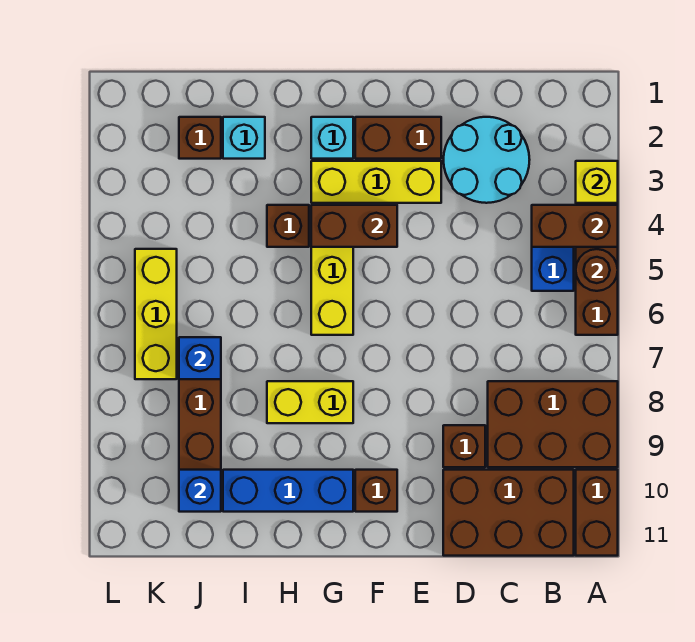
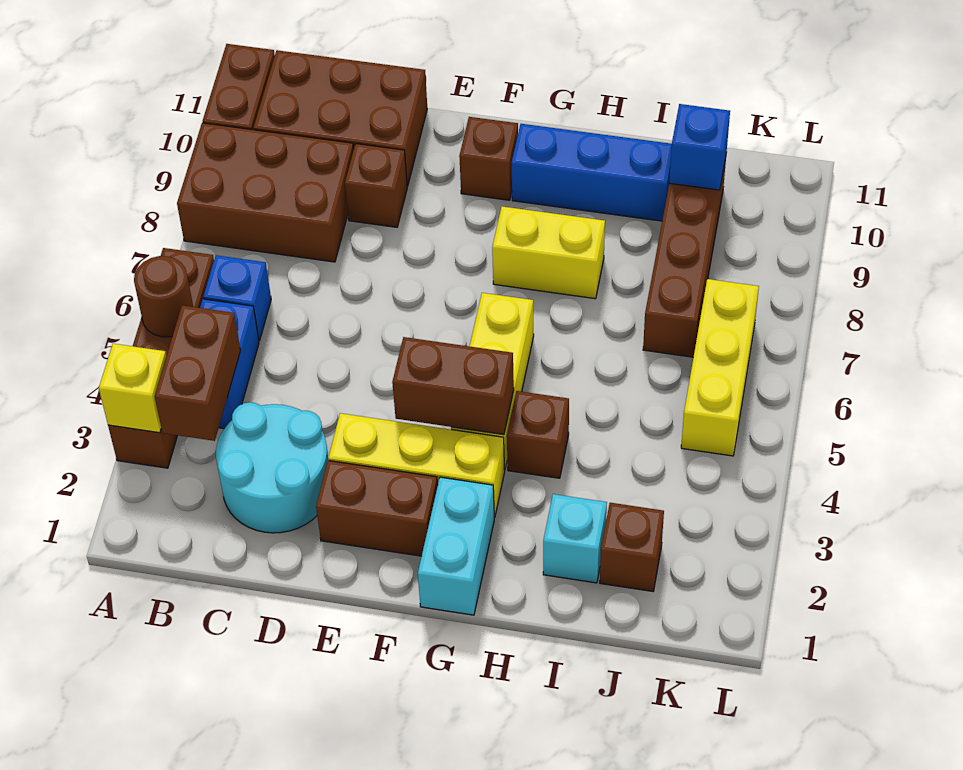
brown brick A4:B4 level 2 -> brown brick B3:B4 level 2
cyan brick G2 level 1 -> cyan brick G1:G2 level 1
blue brick J7 level 2 -> blue brick B6 level 1

